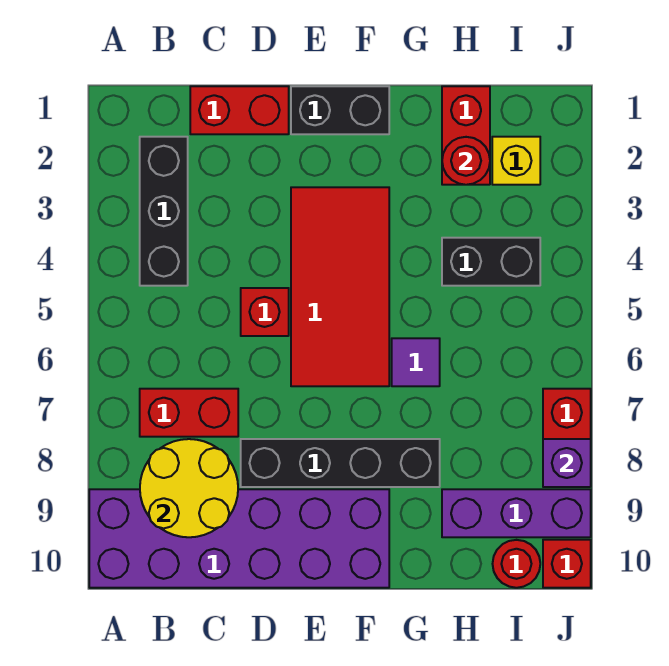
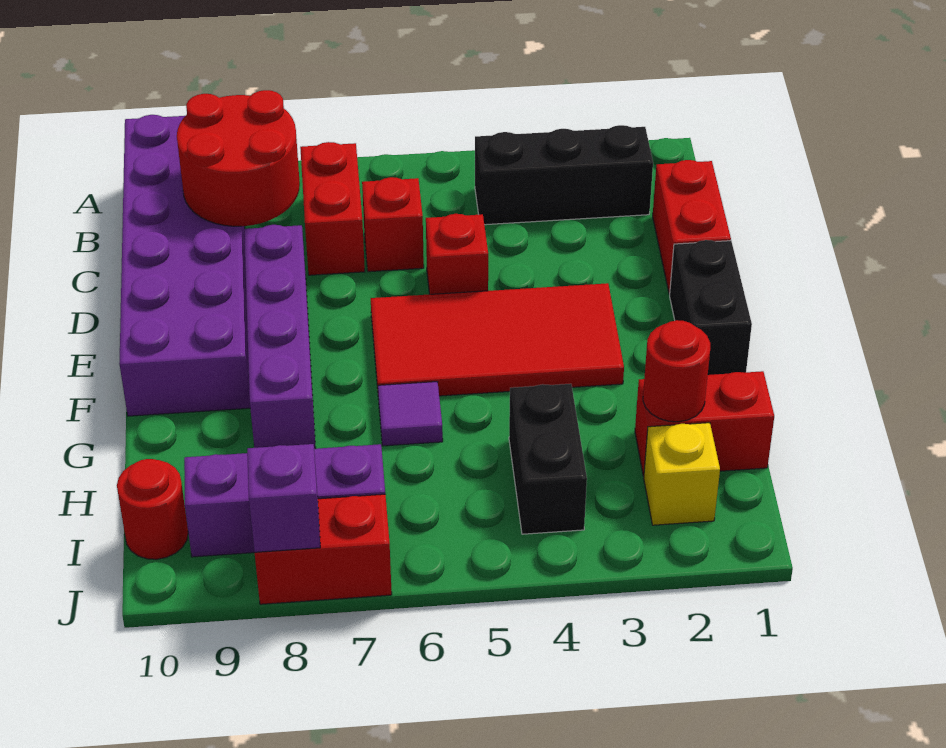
yellow round brick B8:C9 level 2 -> red round brick B8:C9 level 2
black brick D8:G8 level 1 -> purple brick D8:G8 level 1
purple brick H9:J9 level 1 -> purple brick I7:I9 level 1
red brick J10 level 1 -> red brick C6 level 1

